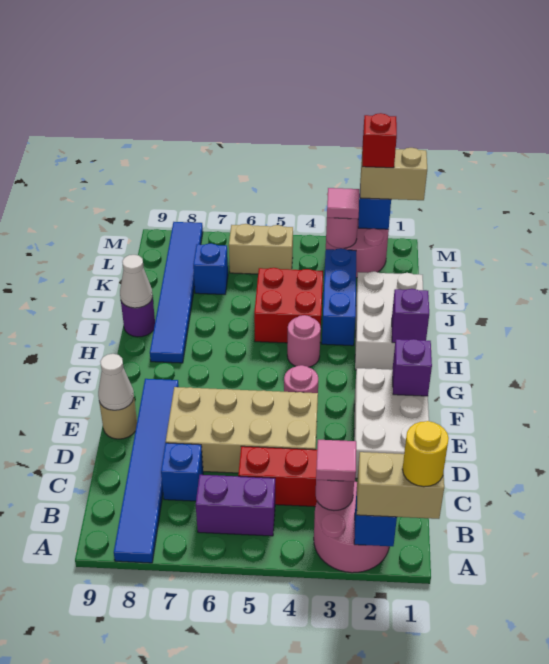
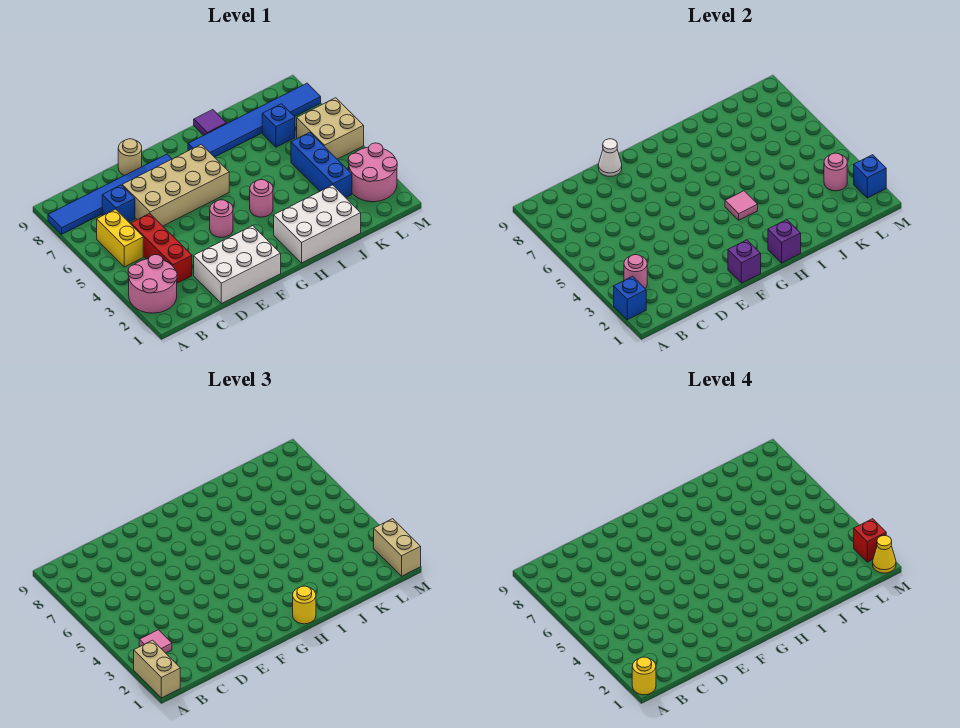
purple brick B5:B6 level 1 -> yellow brick B5:B6 level 1
tan brick D4:E7 level 1 -> tan brick D6:G7 level 1
none -> yellow round brick H1 level 3
blue brick I3:K3 level 1 -> blue brick K3:K5 level 1
red brick I4:J5 level 1 -> none
purple round brick I9 level 1 -> purple tile I9 level 1
white cone I9 level 2 -> none
pink tile L3 level 3 -> pink tile H4 level 2
tan brick L5:L6 level 1 -> tan brick L5:M6 level 1
none -> yellow cone M1 level 4

